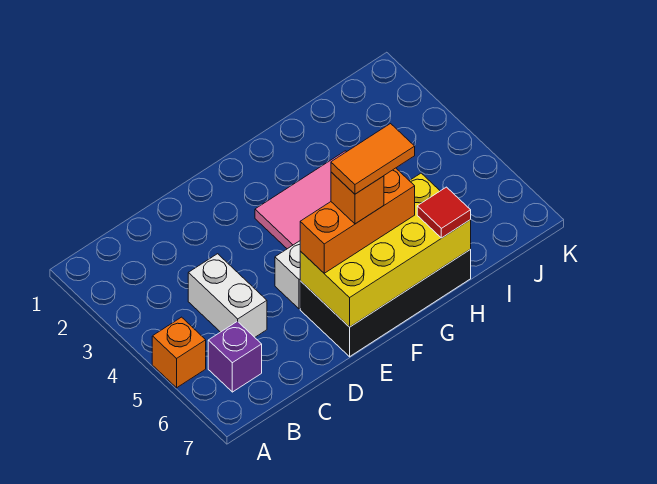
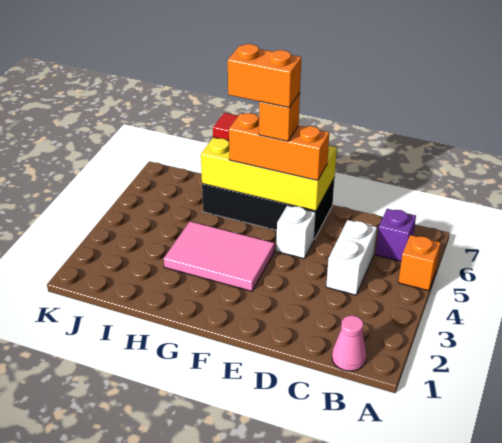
none -> pink cone B1 level 1
orange tile F6:G6 level 5 -> orange brick F6:G6 level 5

